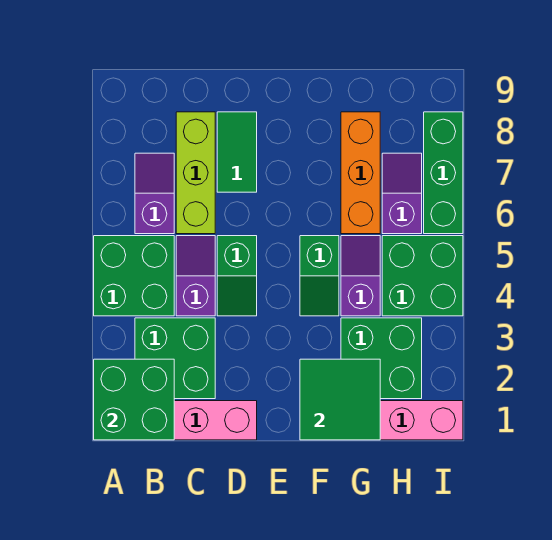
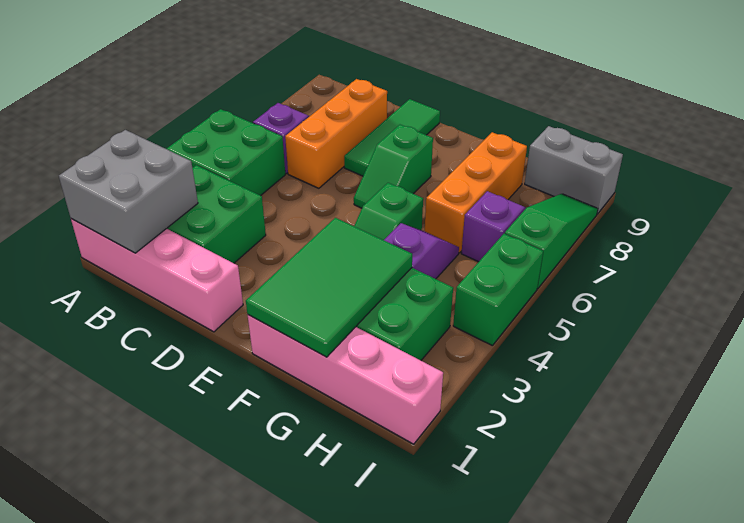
green brick A1:B2 level 2 -> grey brick A1:B2 level 2
purple slope C4:C5 level 1 top 4 -> none
lime brick C6:C8 level 1 -> orange brick C6:C8 level 1
green slope D4:D5 level 1 top 5 -> green slope E6:E7 level 1 top 7
green tile D7:D8 level 1 -> green tile D7:D9 level 1
green tile F1:G2 level 2 -> green tile F1:G3 level 2
green brick H4:I5 level 1 -> green brick I4:I5 level 1
none -> grey brick H9:I9 level 1
green brick I6:I8 level 1 -> green slope I6:I8 level 1 top 6

